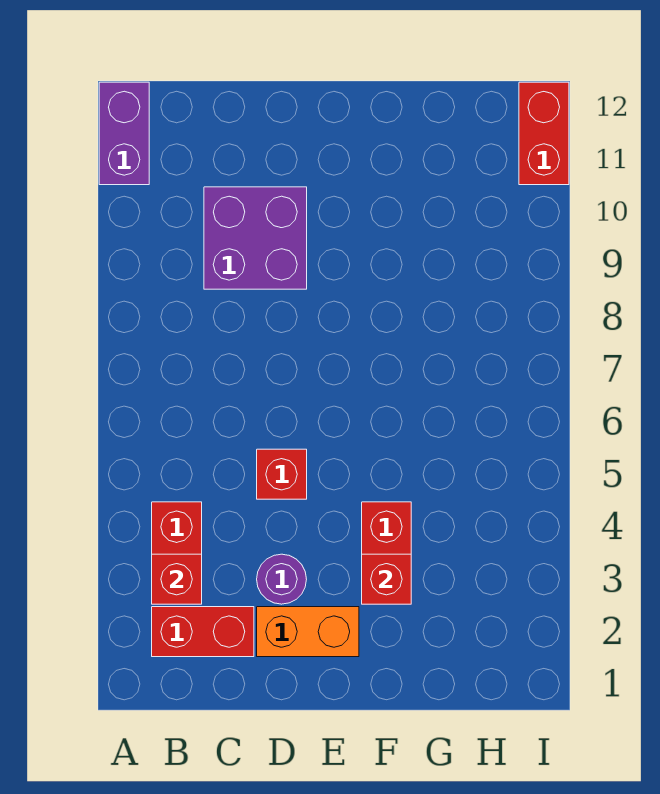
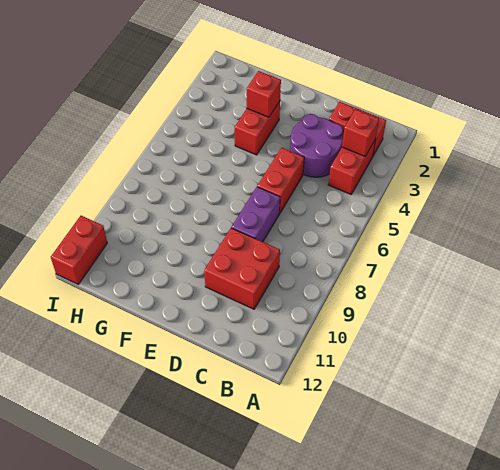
purple brick A11:A12 level 1 -> purple brick D7:D8 level 1
purple brick C9:D10 level 1 -> red brick C9:D10 level 1
orange brick D2:E2 level 1 -> none
purple round brick D3 level 1 -> purple round brick C3:D4 level 1
red brick D5 level 1 -> red brick D5:D6 level 1

